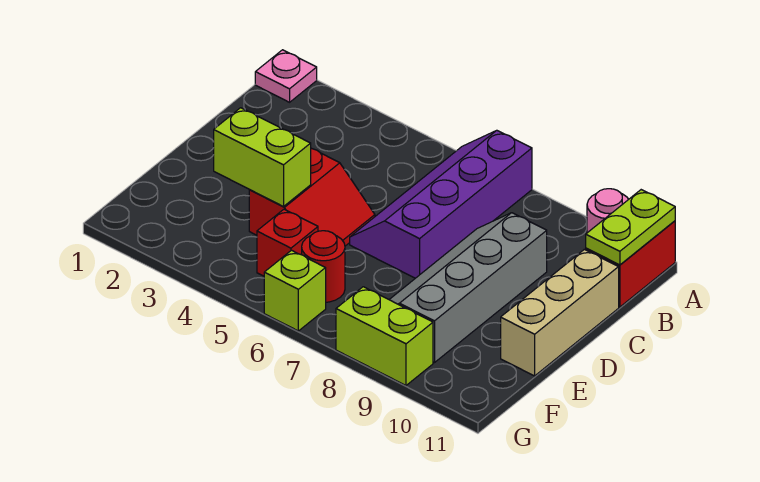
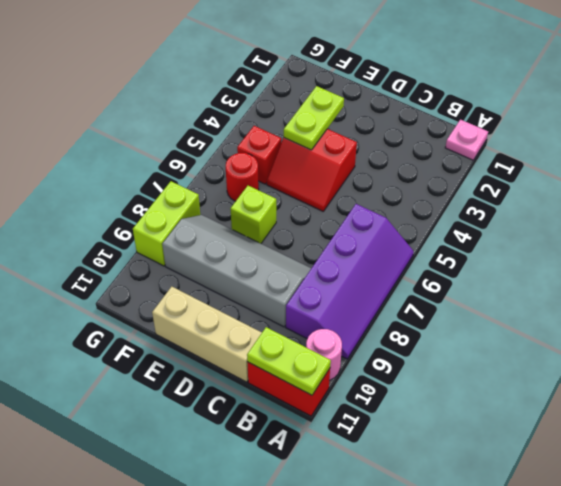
purple slope A6:D7 level 1 top 7 -> purple slope A6:B9 level 1 top B
lime brick E3:E4 level 2 -> lime plate E3:E4 level 2
lime brick G6 level 1 -> lime brick E7 level 1

